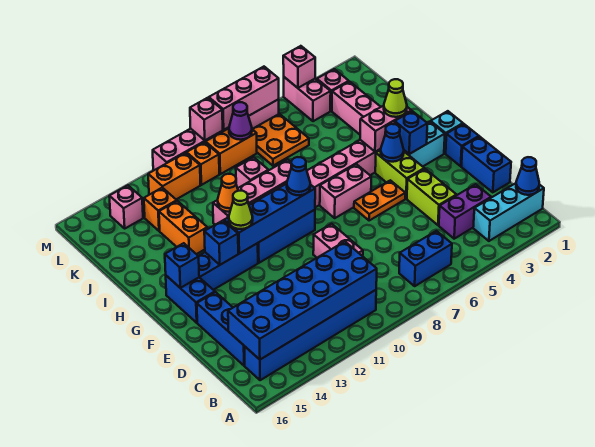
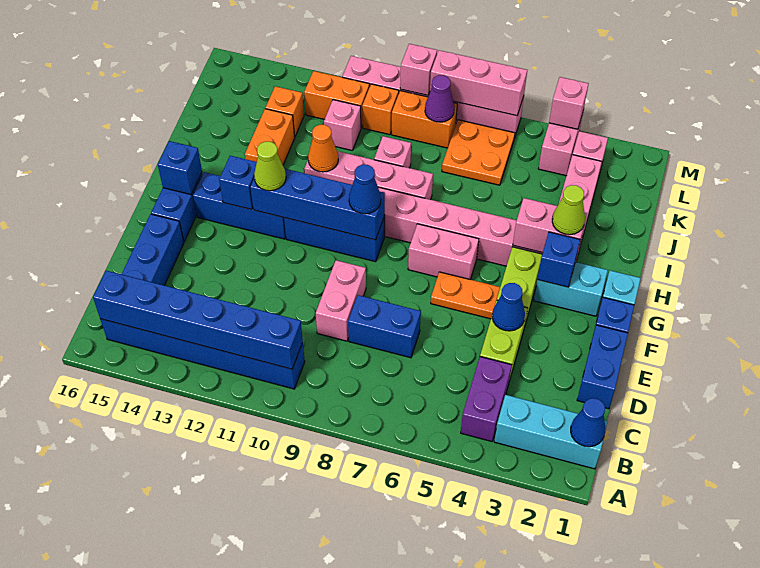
blue brick B6:B7 level 1 -> blue brick D7:D8 level 1
blue brick B10:C15 level 2 -> blue brick B10:B15 level 2
purple brick C3:C4 level 1 -> purple brick B4:C4 level 1
blue cone G4 level 2 -> blue cone E4 level 2
pink brick L14 level 1 -> pink brick K11 level 1

